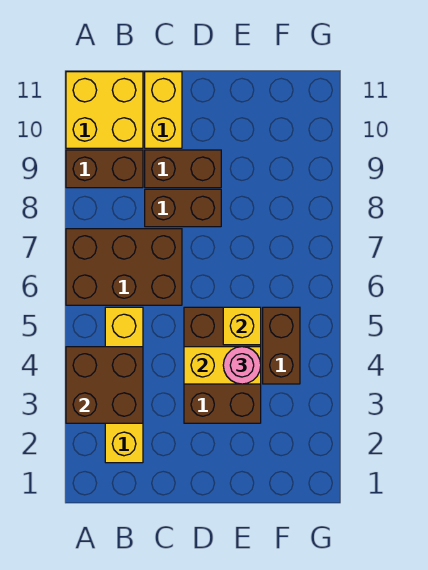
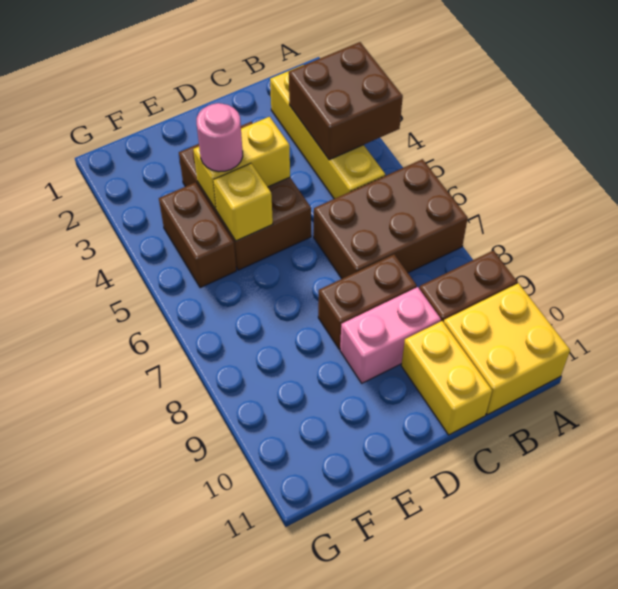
brown brick C9:D9 level 1 -> pink brick C9:D9 level 1

